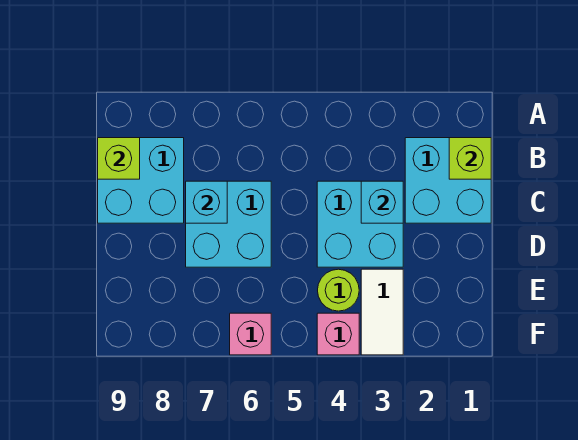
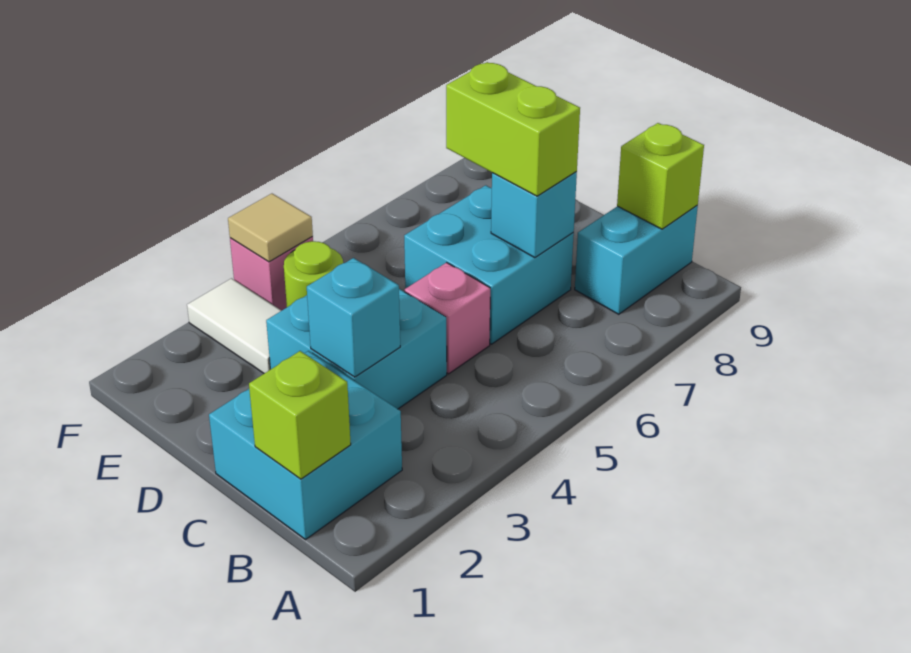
cyan brick B8:C9 level 1 -> cyan brick B8:B9 level 1
none -> lime brick C7:D7 level 3
none -> tan tile F4 level 2
pink brick F6 level 1 -> pink brick C5 level 1

